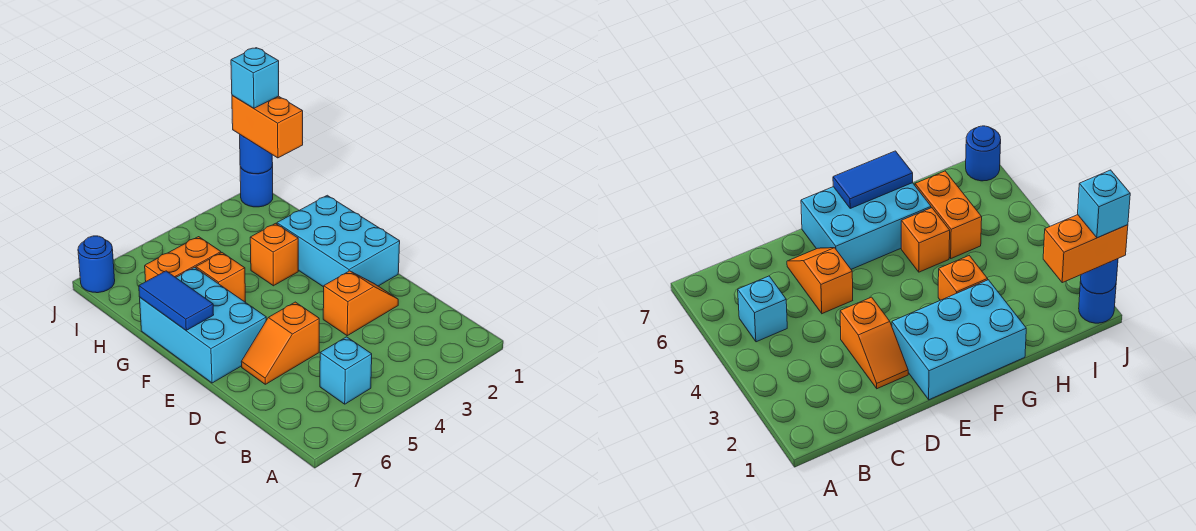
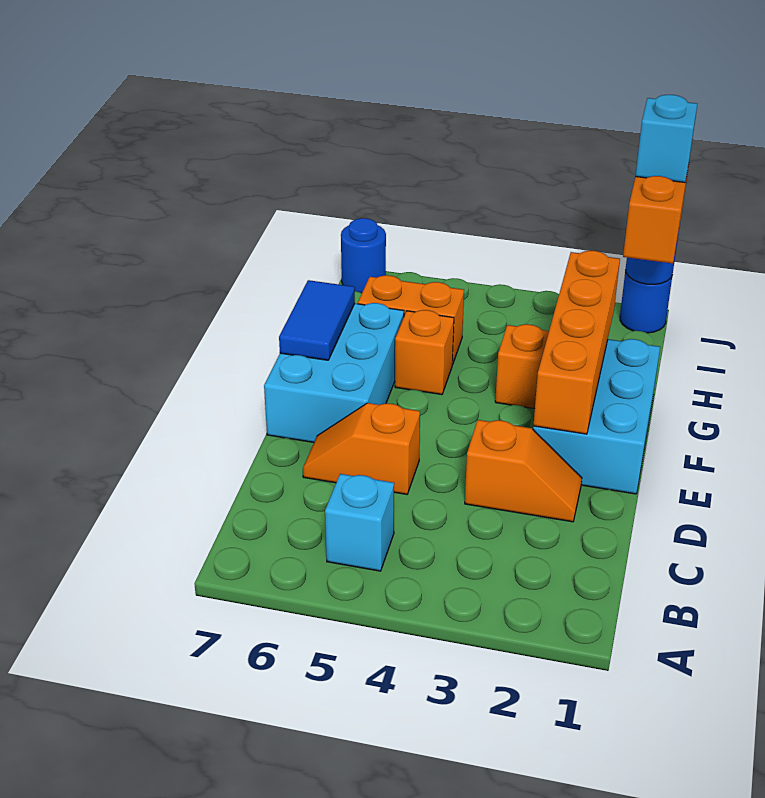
none -> orange brick E2:H2 level 2

